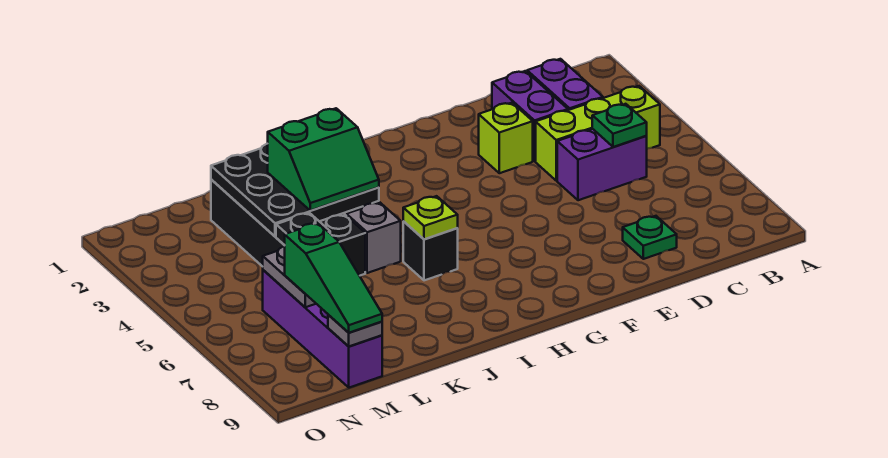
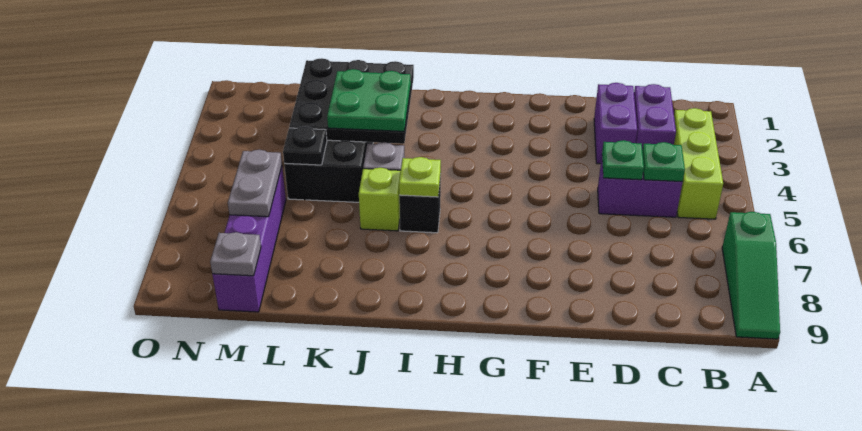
lime brick B4:D4 level 1 -> lime brick B3:B5 level 1
green plate D8 level 1 -> green plate D5 level 2
lime brick E3 level 1 -> lime brick J6 level 1
green slope J3:K4 level 3 top 3 -> green plate J3:K4 level 3
green slope M7:M9 level 3 top 7 -> green slope A7:A9 level 1 top 7

